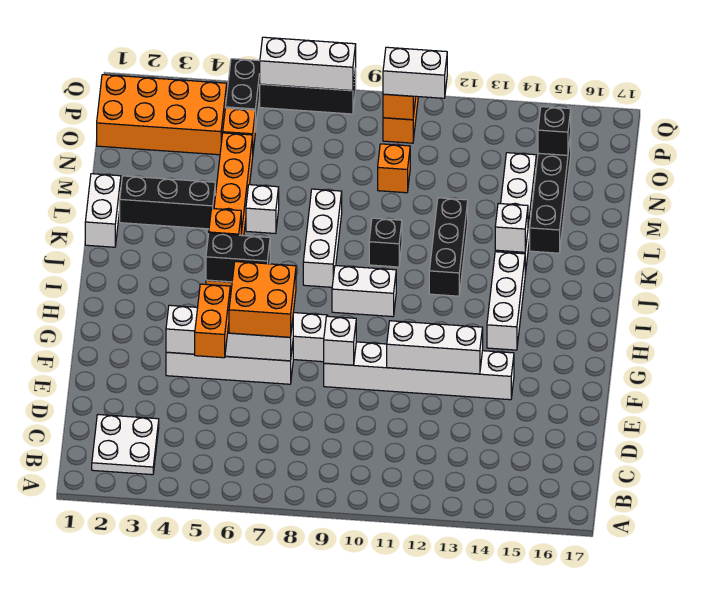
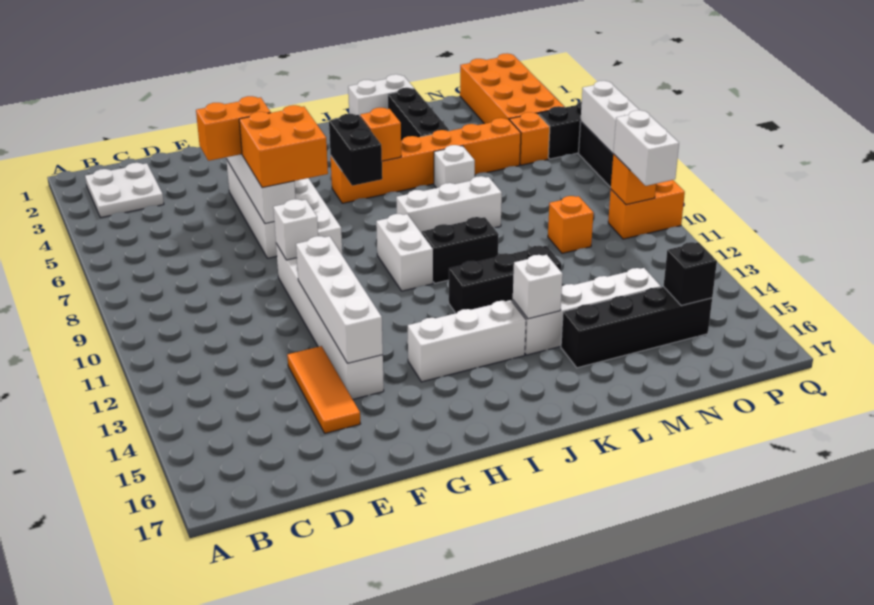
none -> orange tile E13:E15 level 1
white brick F11:F13 level 2 -> white brick F11:F14 level 2
black brick K10 level 1 -> black brick J10:K10 level 1

